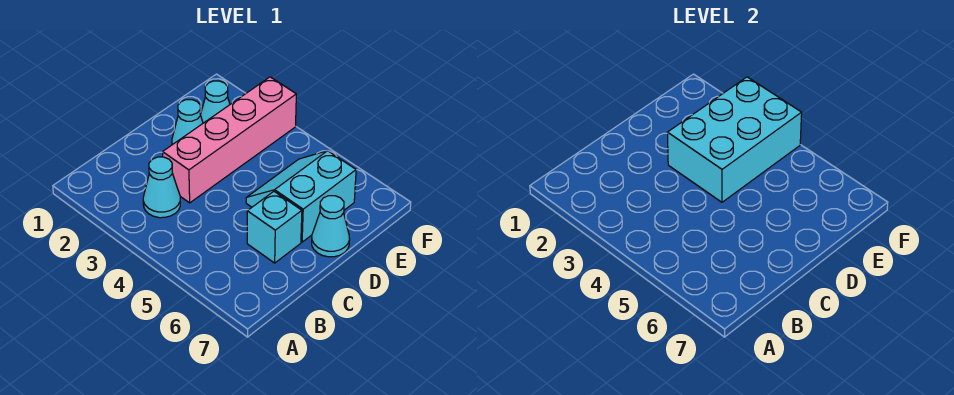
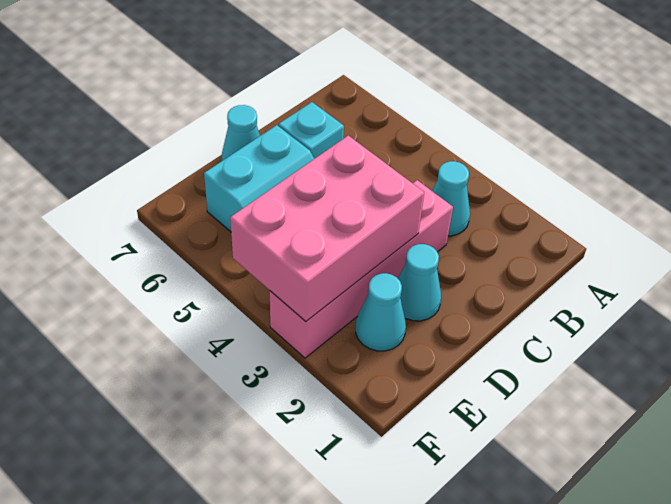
cyan brick D3:F4 level 2 -> pink brick D3:F4 level 2

